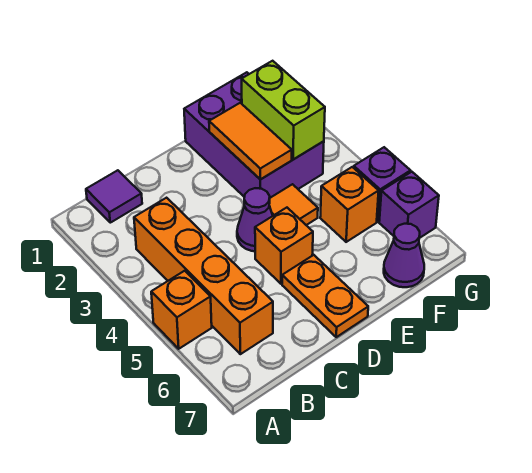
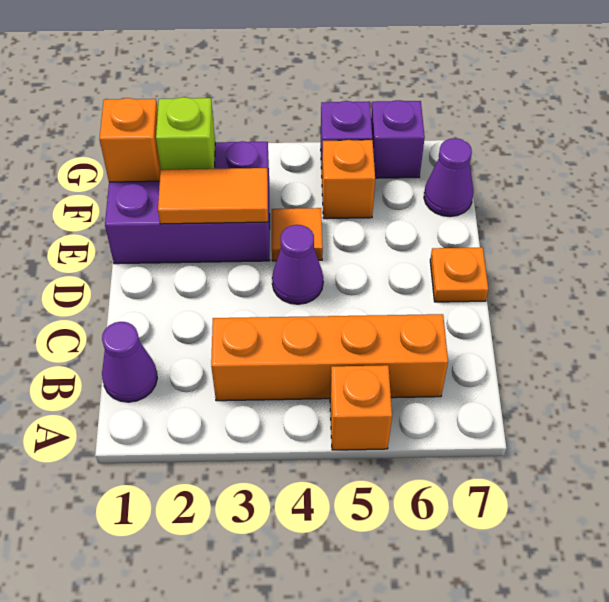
purple tile B1 level 1 -> purple cone B1 level 1
orange brick D5 level 1 -> orange brick F1 level 2
orange plate D6:D7 level 1 -> orange plate D7 level 1
lime brick F2:F3 level 2 -> lime brick F2 level 2

